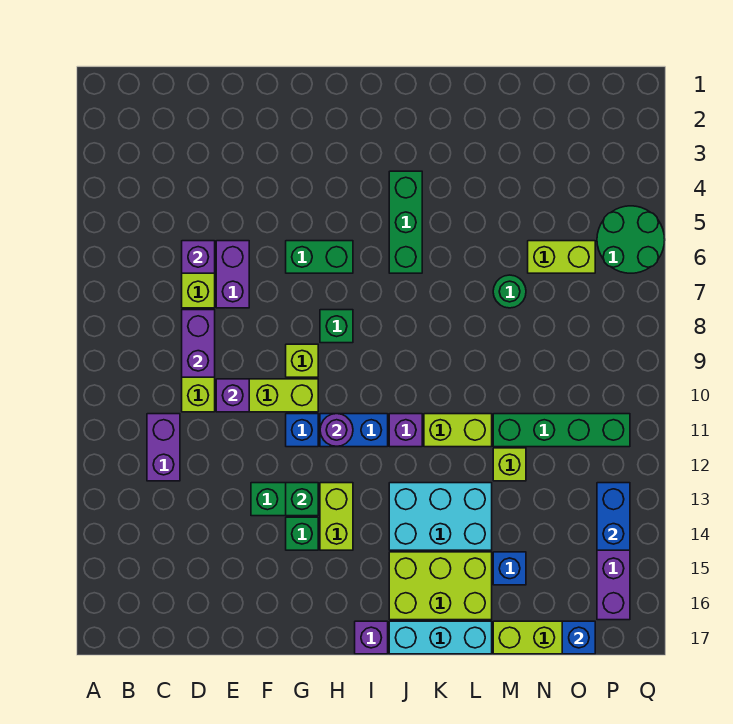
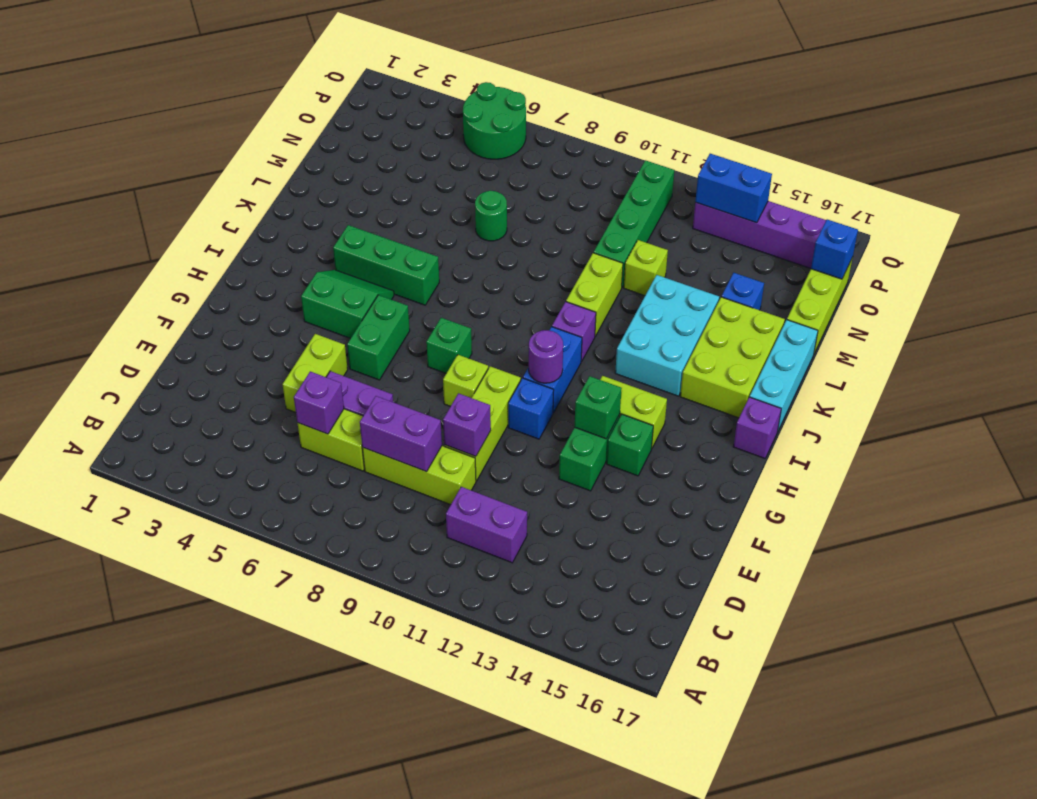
none -> green slope H4:I5 level 1 top H
lime brick N6:O6 level 1 -> lime brick E5:F5 level 1

